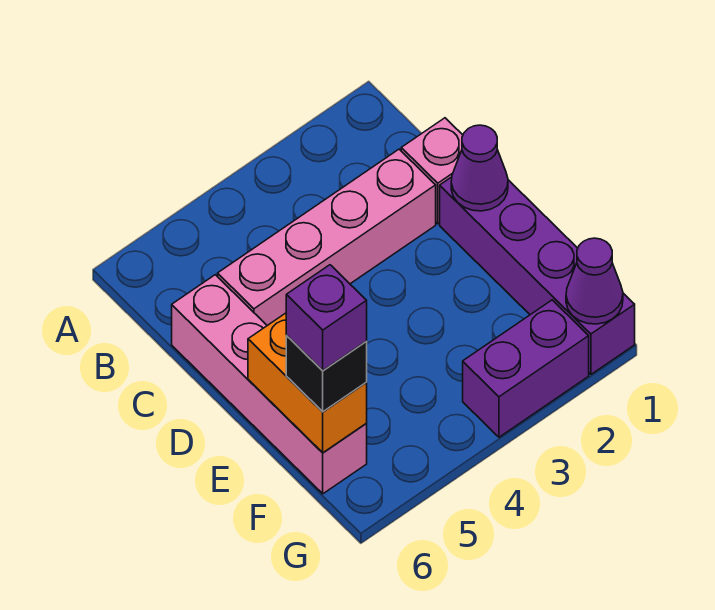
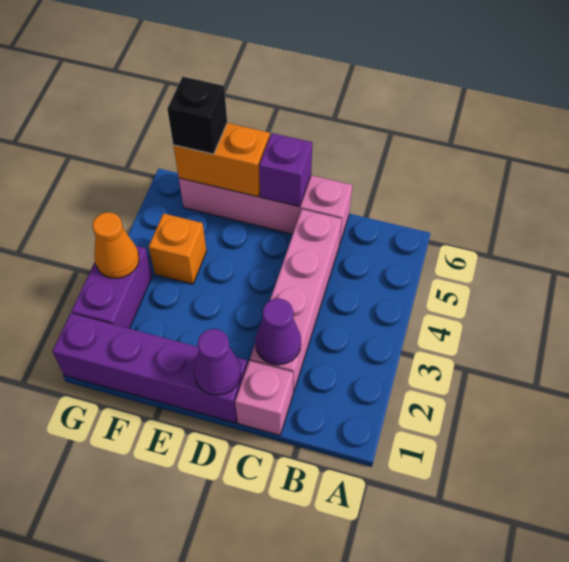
none -> orange brick F4 level 1
purple brick F6 level 4 -> purple brick D6 level 2
purple cone G1 level 2 -> purple cone C2 level 2
none -> orange cone G3 level 2

